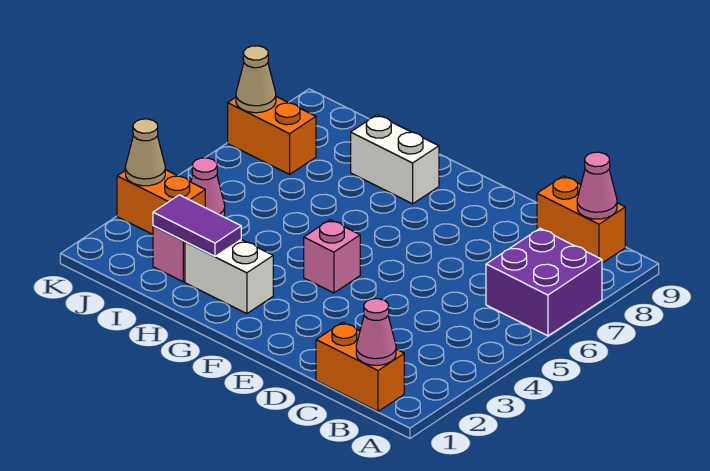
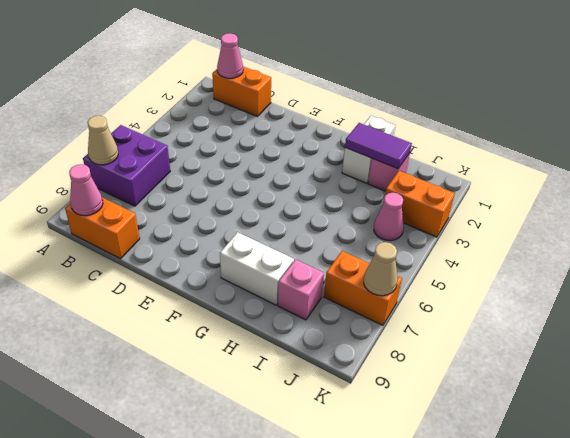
pink brick F4 level 1 -> pink brick I8 level 1
white brick G2:H2 level 1 -> white brick H1:H2 level 1
tan cone K3 level 2 -> tan cone A7 level 2

